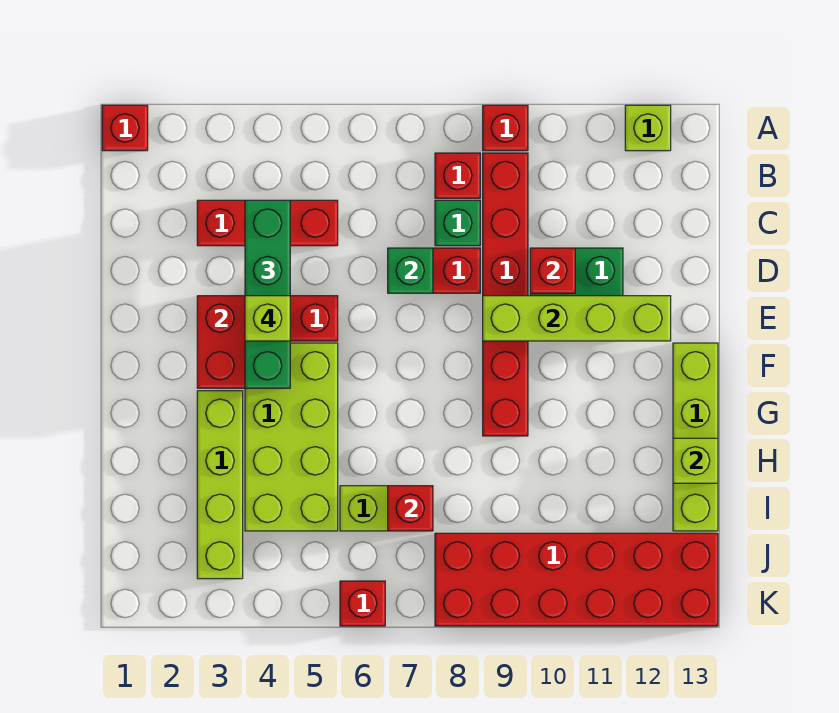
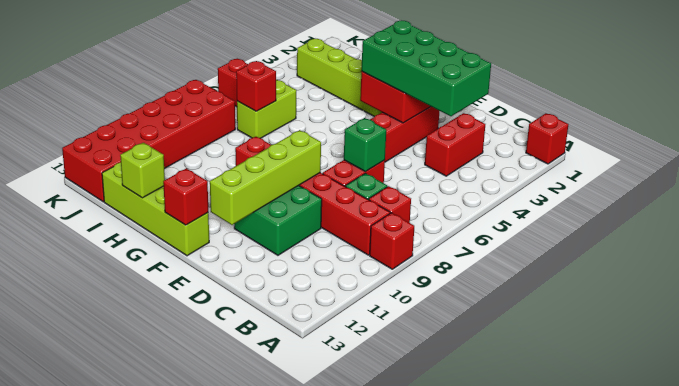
lime brick A12 level 1 -> none
red brick C3:C5 level 1 -> red brick C3:C4 level 1
green brick C4:F4 level 3 -> green brick C3:F4 level 3
red brick D10 level 2 -> red brick F13 level 2
lime brick E4 level 4 -> none
lime brick F4:I5 level 1 -> none

